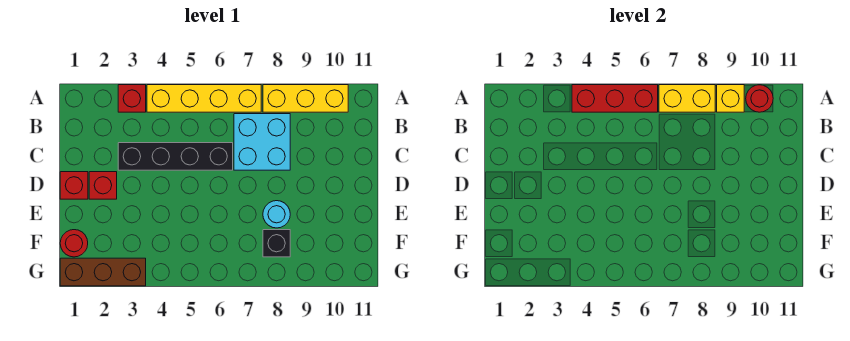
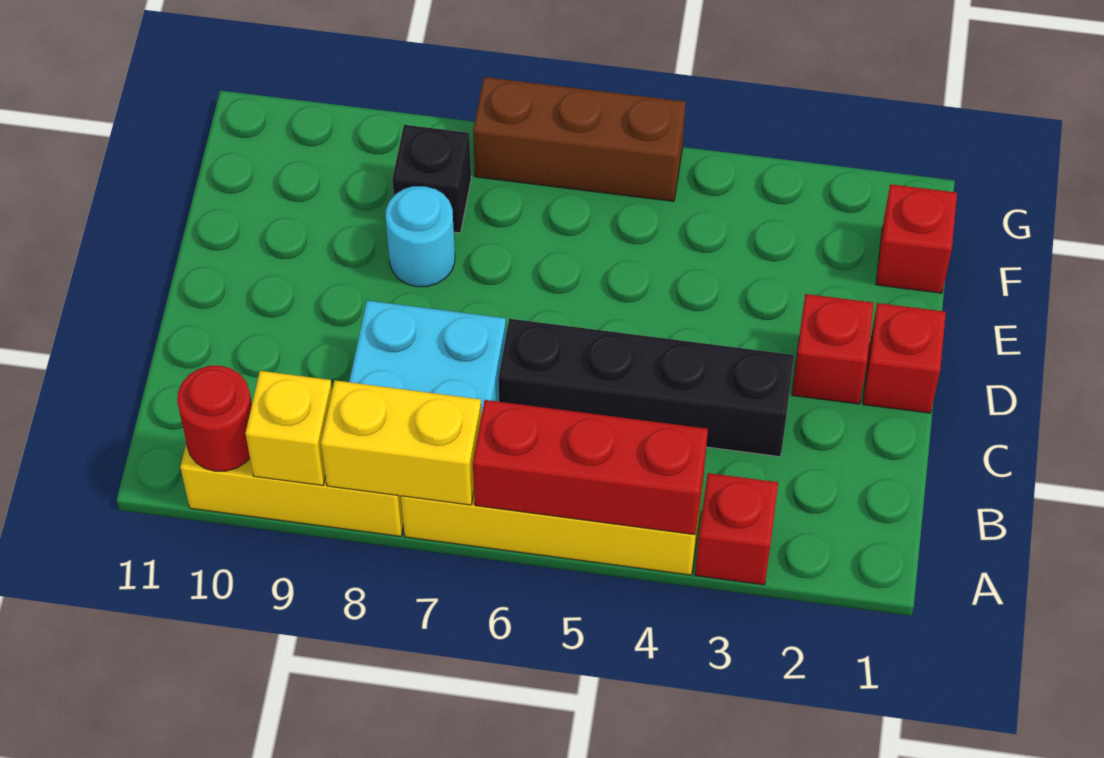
red round brick F1 level 1 -> red brick F1 level 1
brown brick G1:G3 level 1 -> brown brick G5:G7 level 1

